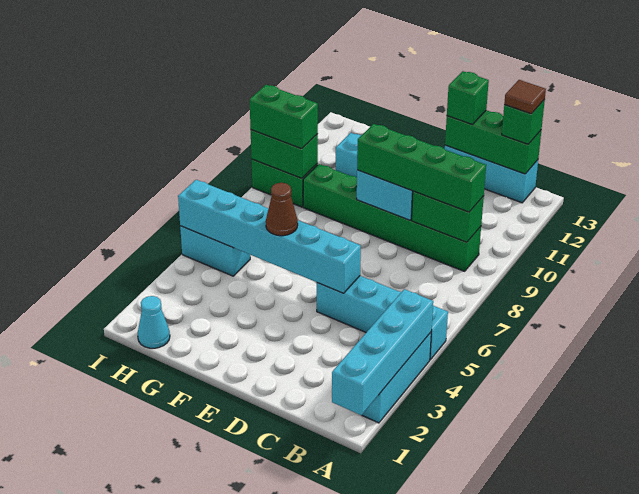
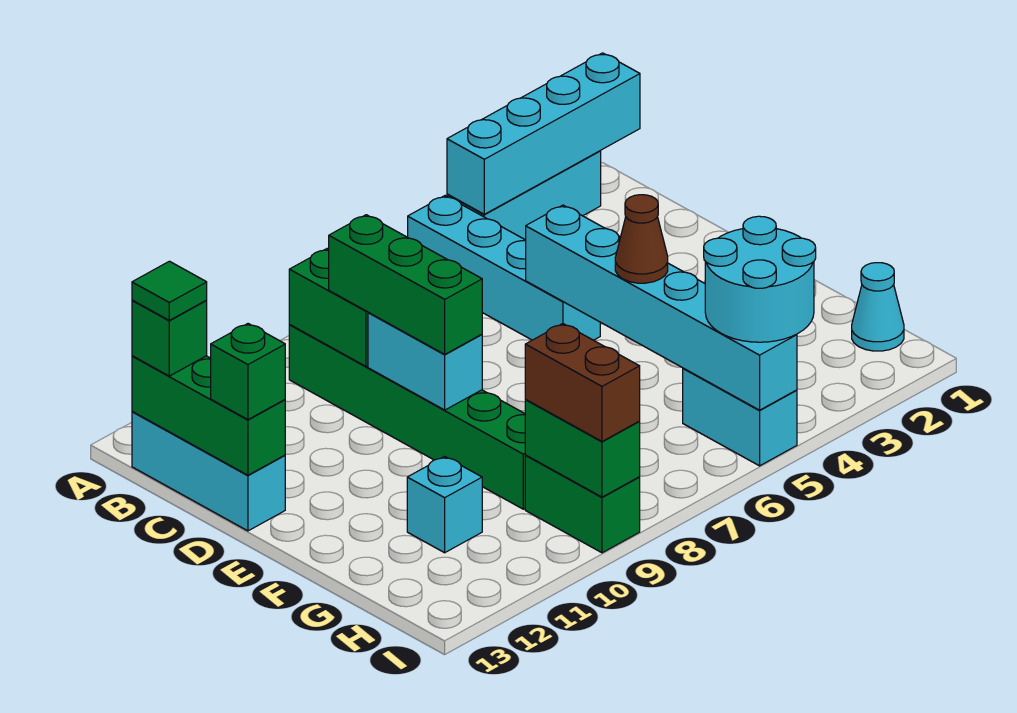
green brick B9:E9 level 3 -> green brick C9:E9 level 3
brown tile B13 level 4 -> green tile B13 level 4
none -> cyan round brick H4:I5 level 3
green brick H9:I9 level 3 -> brown brick H9:I9 level 3

